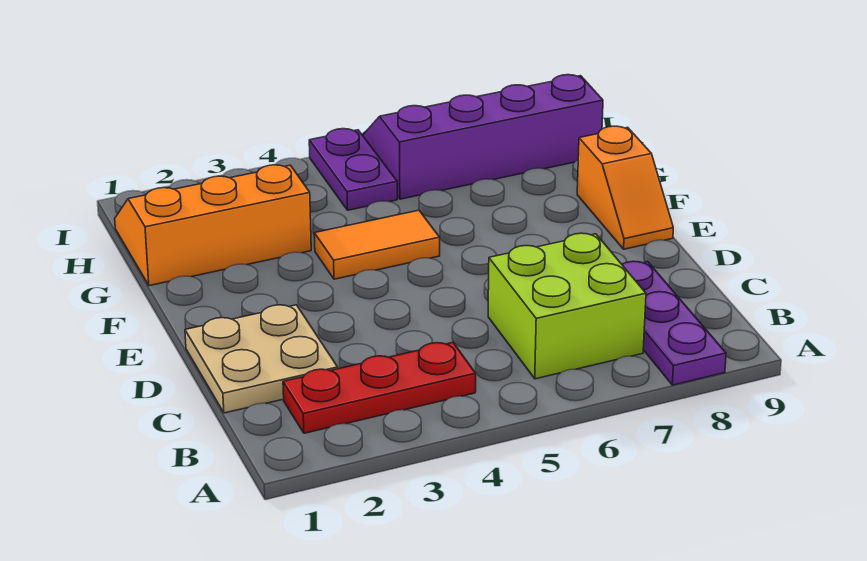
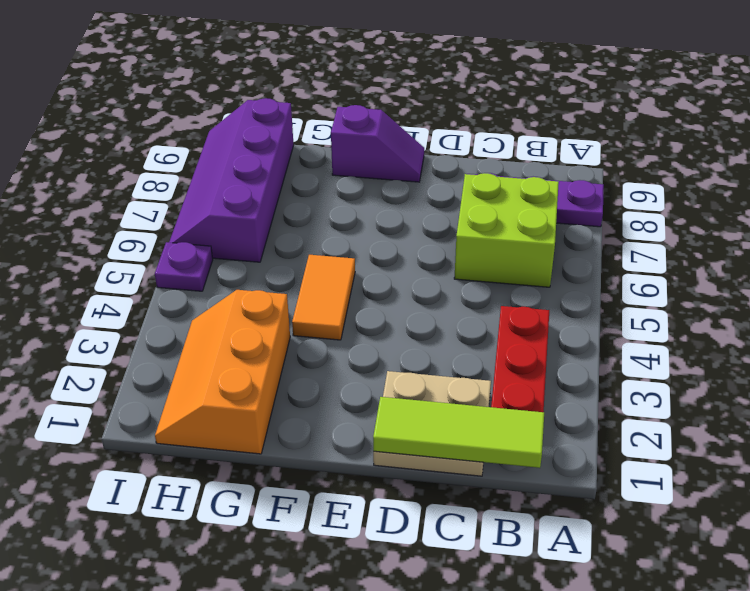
none -> lime tile B1:D1 level 2
orange slope E9:F9 level 1 top F -> purple slope E9:F9 level 1 top F
purple plate H5:I5 level 1 -> purple plate I5 level 1

